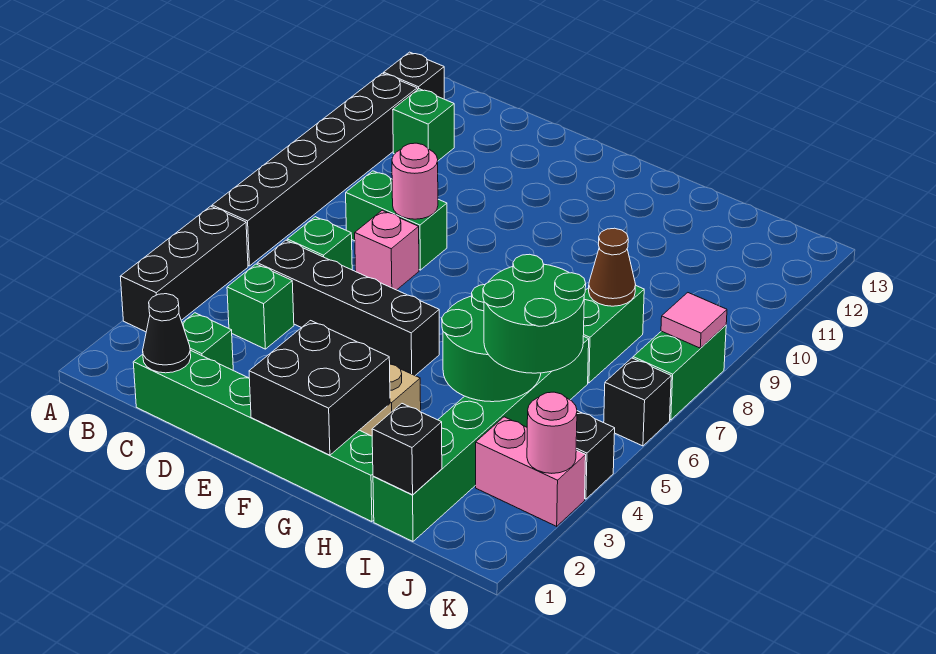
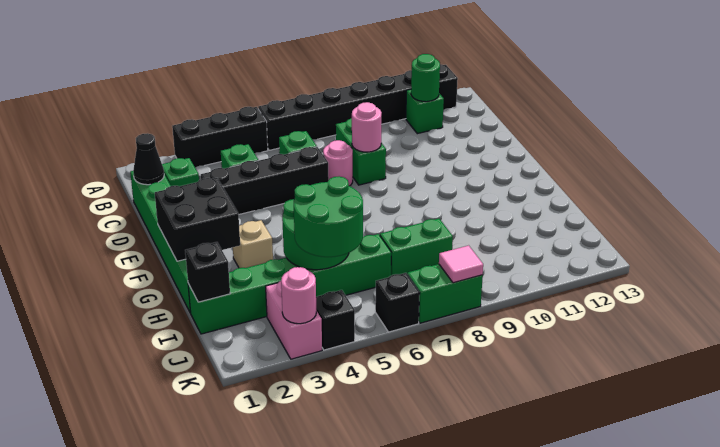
none -> green round brick B11 level 2
black brick C5:F5 level 1 -> black brick D3:D6 level 1
pink brick D7 level 1 -> pink round brick D7 level 1
brown cone I8 level 2 -> none

